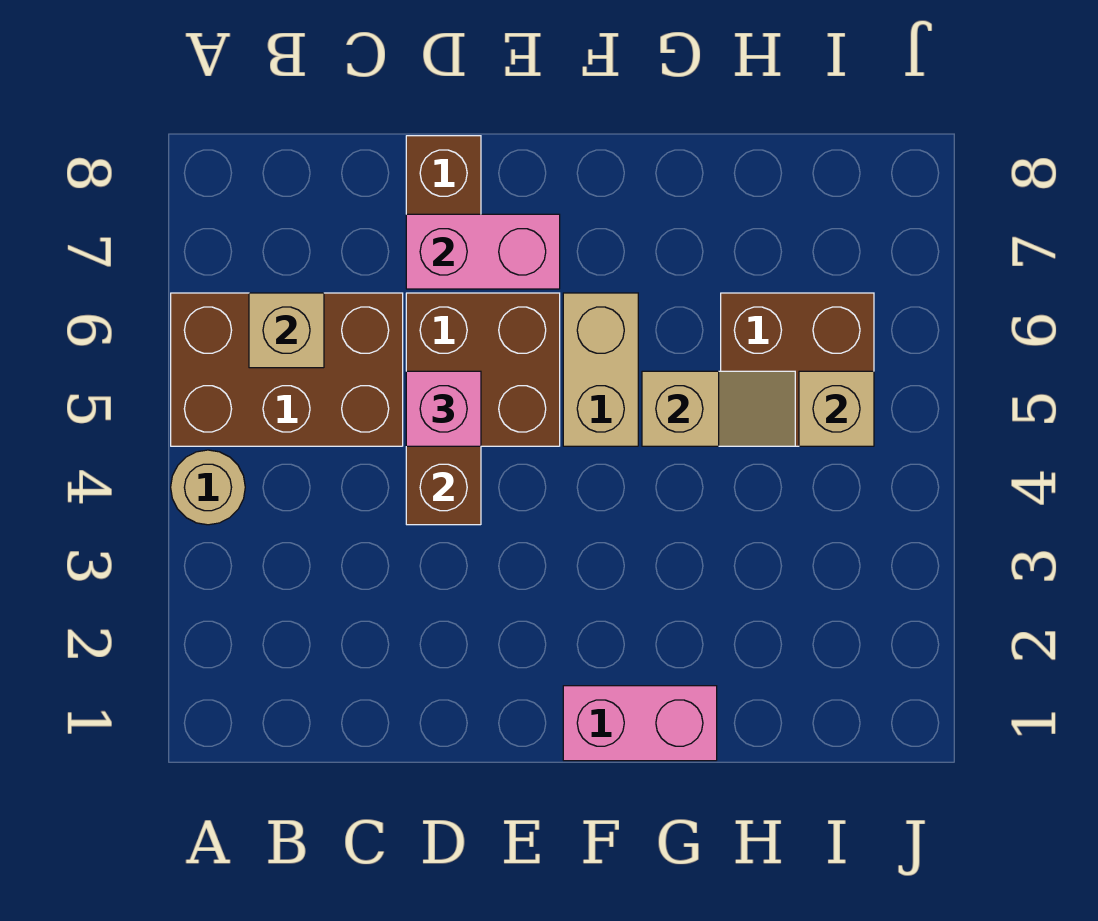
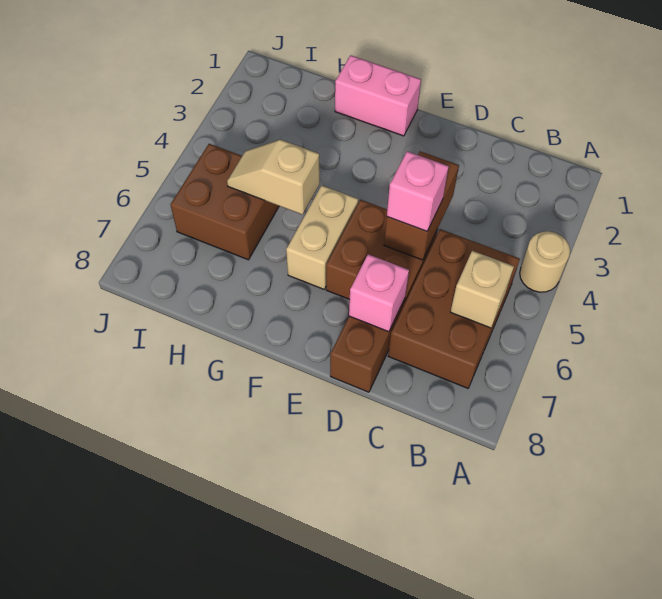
brown brick A5:C6 level 1 -> brown brick B5:C7 level 1
pink brick D7:E7 level 2 -> pink brick D7 level 2
tan brick I5 level 2 -> none

